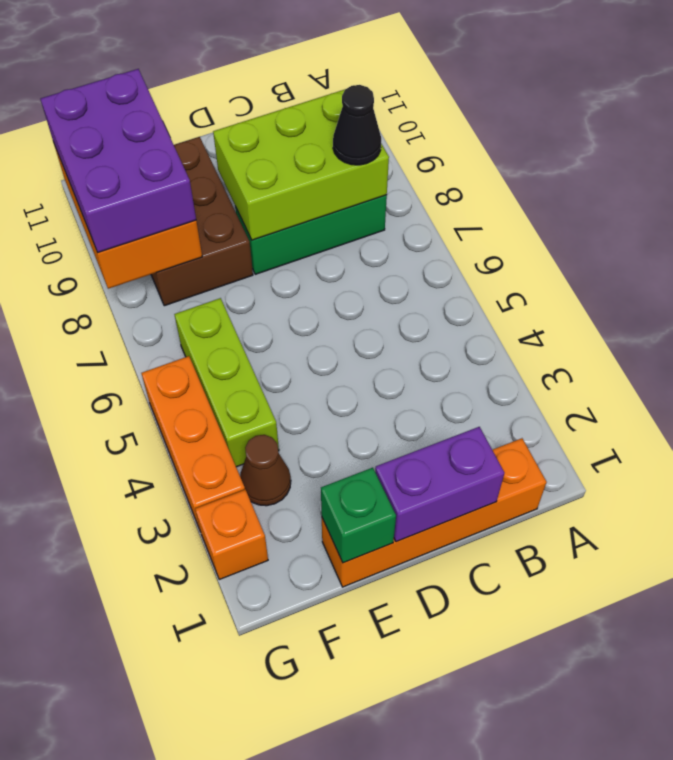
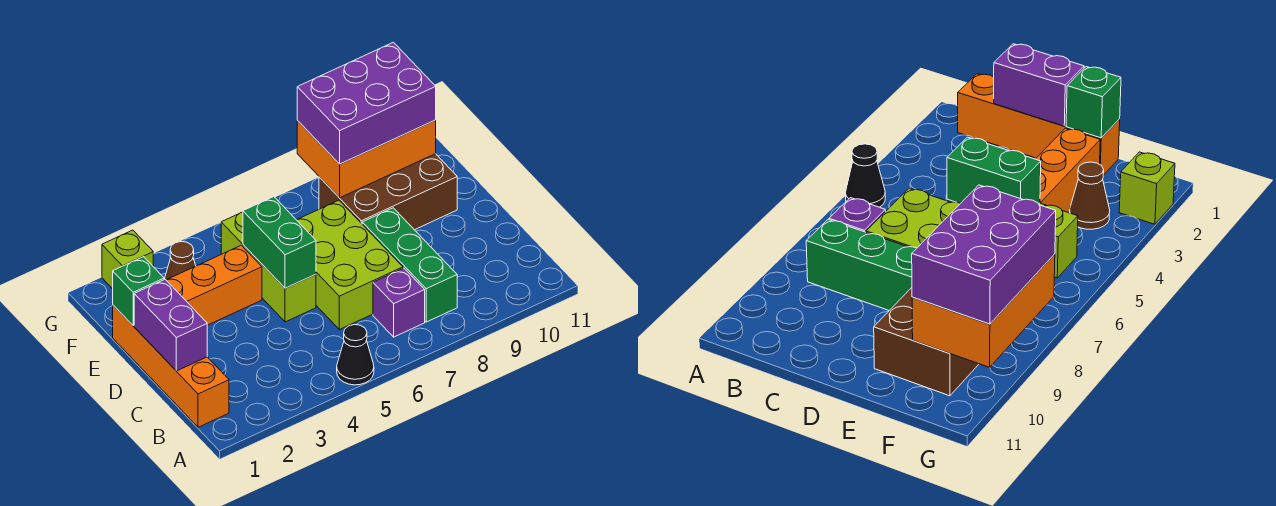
none -> purple brick B7 level 1
lime brick B8:D9 level 2 -> lime brick C6:E7 level 1
black cone B8 level 3 -> black cone A5 level 1
none -> green brick D5:E5 level 2
lime brick F4:F6 level 1 -> lime brick D5:F5 level 1
orange brick G2 level 1 -> lime brick G2 level 1
orange brick G3:G5 level 1 -> orange brick E2:E4 level 1

